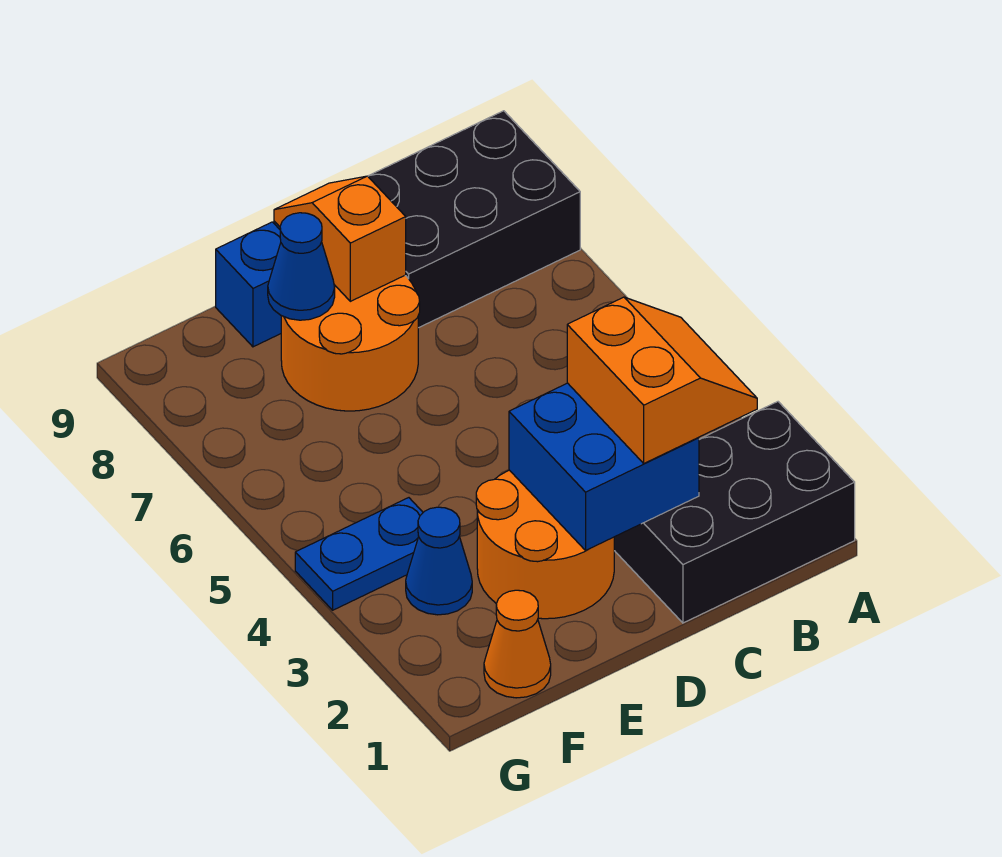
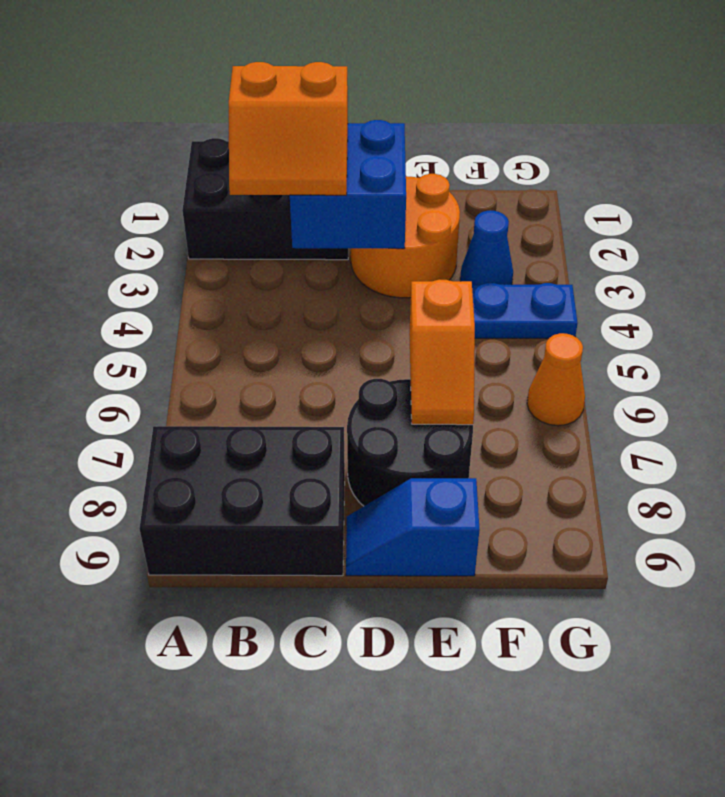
orange slope B2:C3 level 3 top C -> orange slope B2:C3 level 3 top 2
orange round brick D7:E8 level 1 -> black round brick D7:E8 level 1
orange slope D8:D9 level 2 top 8 -> orange slope E6:E7 level 2 top 6
blue cone E8 level 2 -> none
orange cone F1 level 1 -> orange cone G6 level 1

